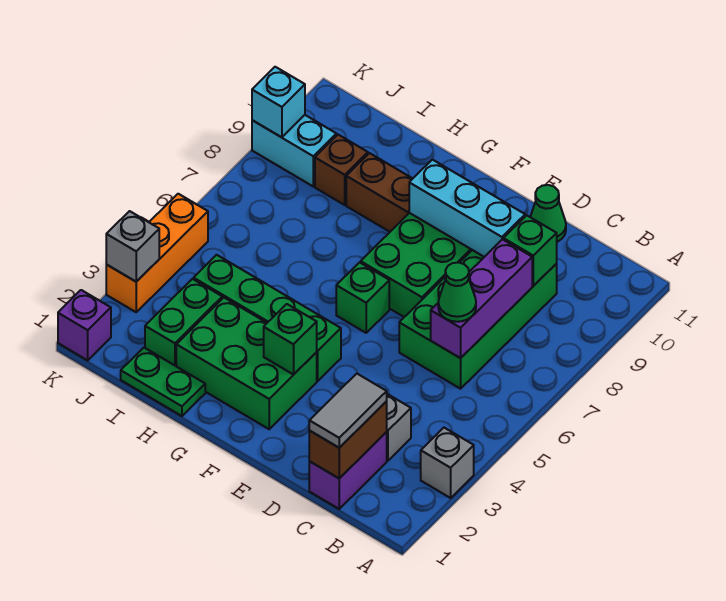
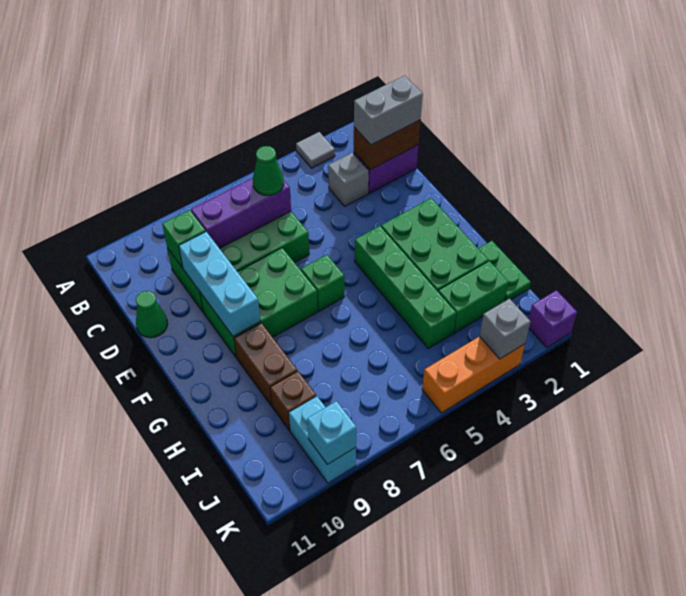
grey brick A3 level 1 -> grey tile A3 level 1
grey tile C1:C2 level 3 -> grey brick C1:C2 level 3
green brick F3 level 2 -> none

